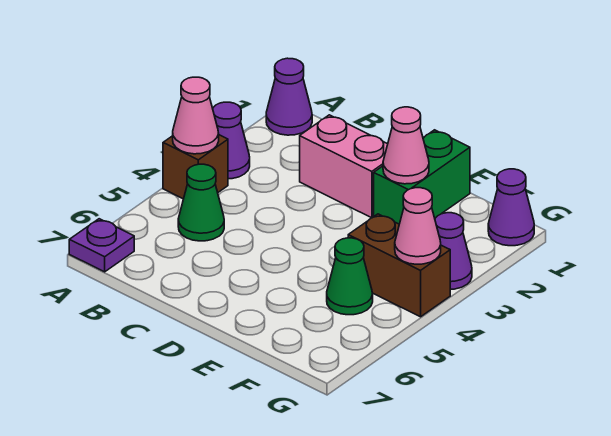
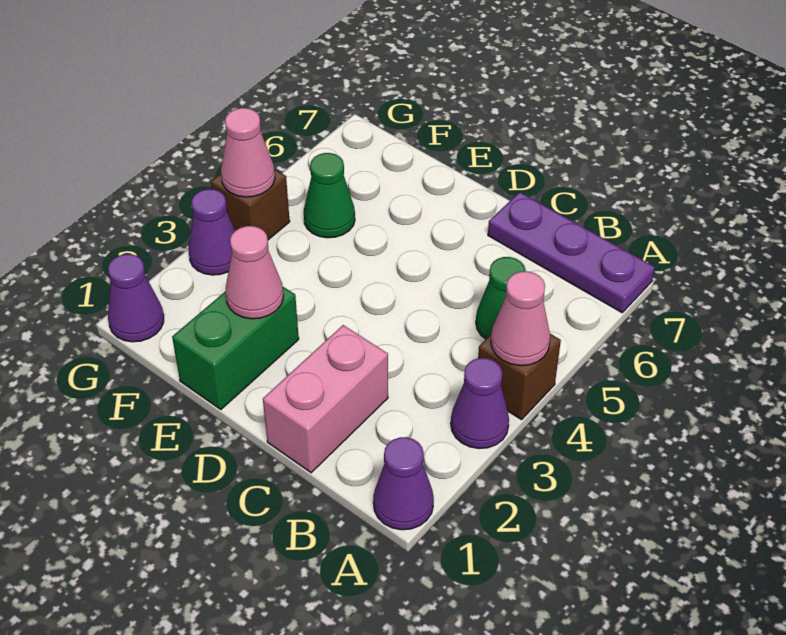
purple plate A7 level 1 -> purple plate A7:C7 level 1
pink brick C2:D2 level 1 -> pink brick C1:C2 level 1
brown brick F4:G4 level 1 -> brown brick G4 level 1

